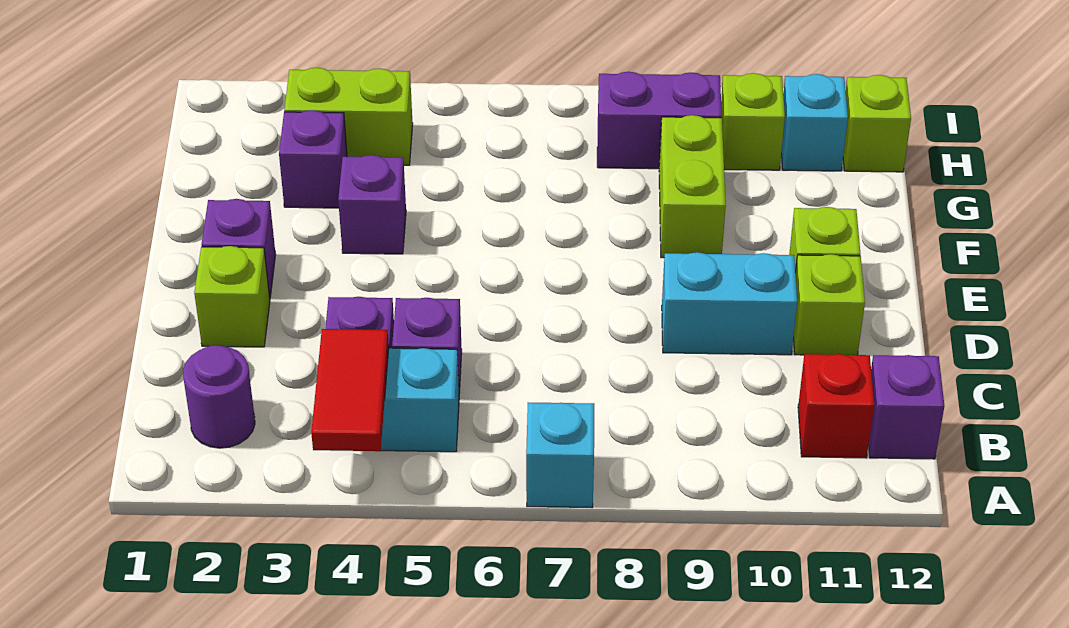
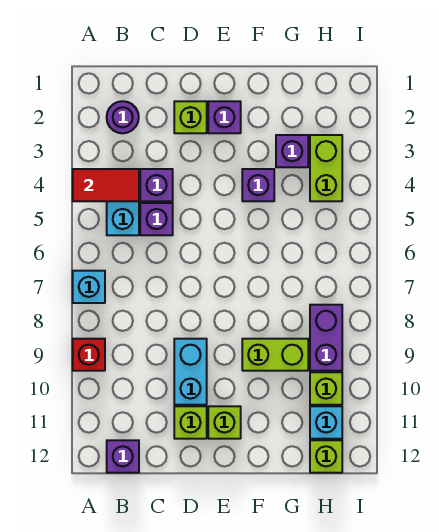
red brick B11 level 1 -> red brick A9 level 1

